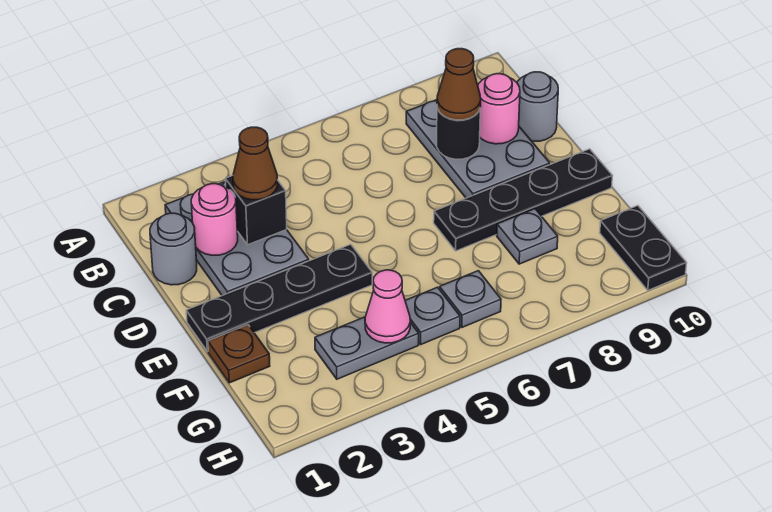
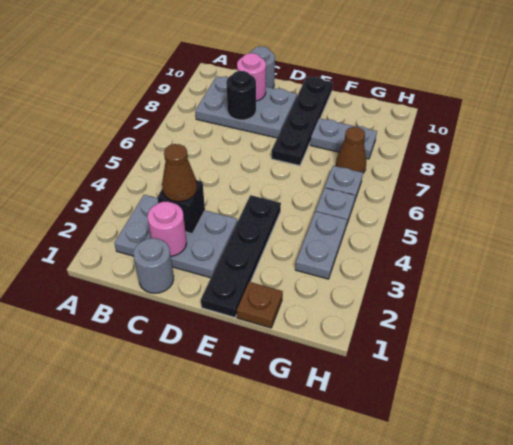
brown cone C8 level 3 -> brown cone G7 level 1
grey plate F8 level 1 -> grey plate F8:G8 level 1
pink cone G4 level 2 -> none
black plate G10:H10 level 1 -> none

